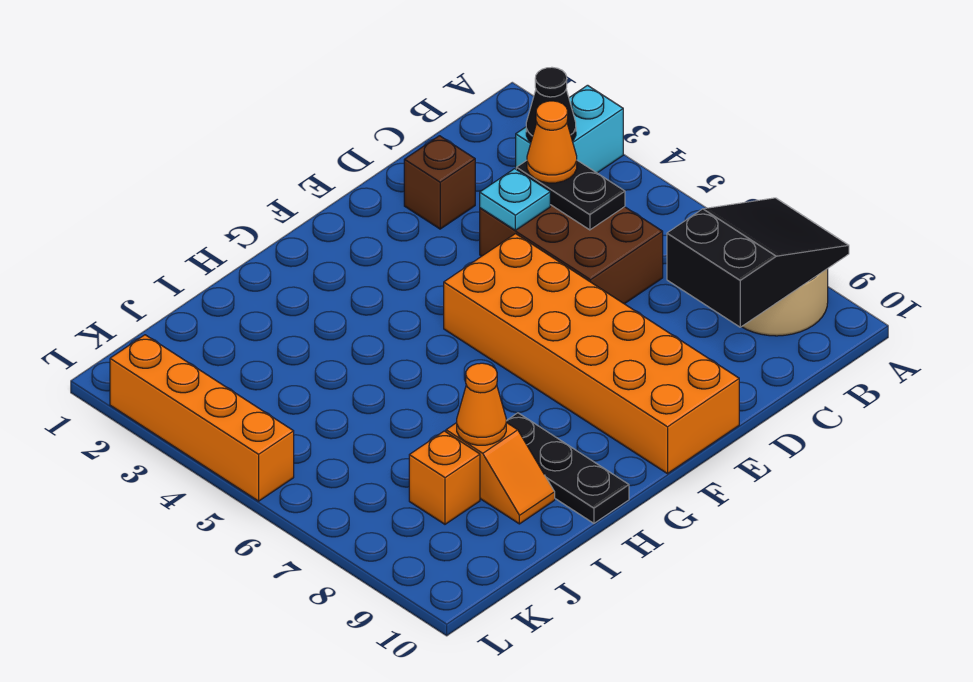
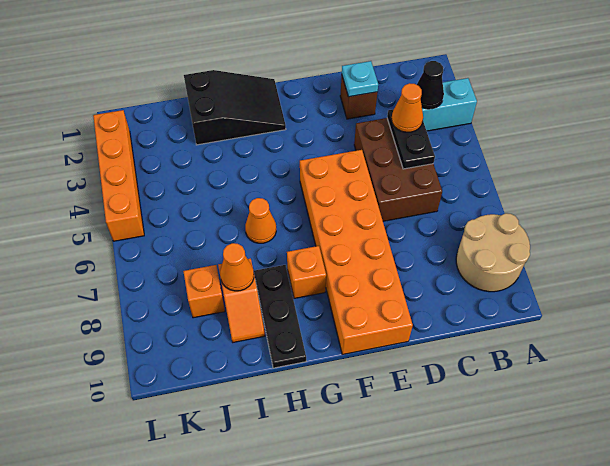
black slope A8:C9 level 2 top C -> black slope G1:I2 level 1 top I
cyan plate D4 level 2 -> cyan plate D2 level 2
none -> orange brick G8 level 1
none -> orange cone H6 level 1

